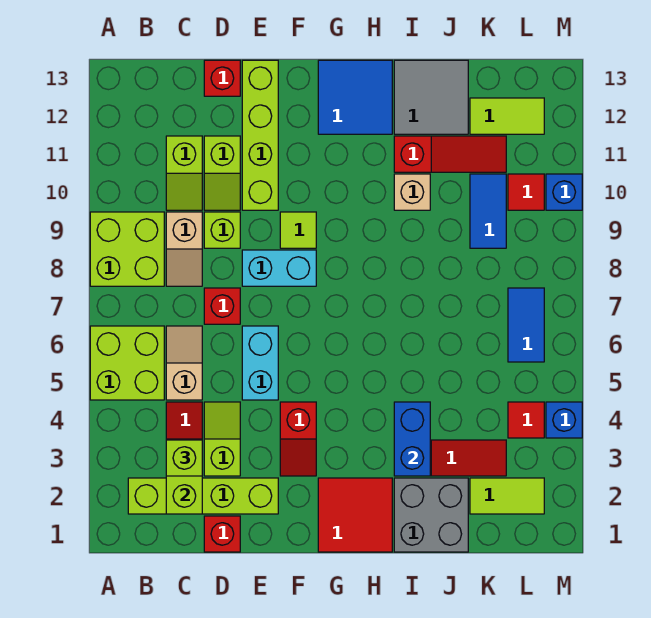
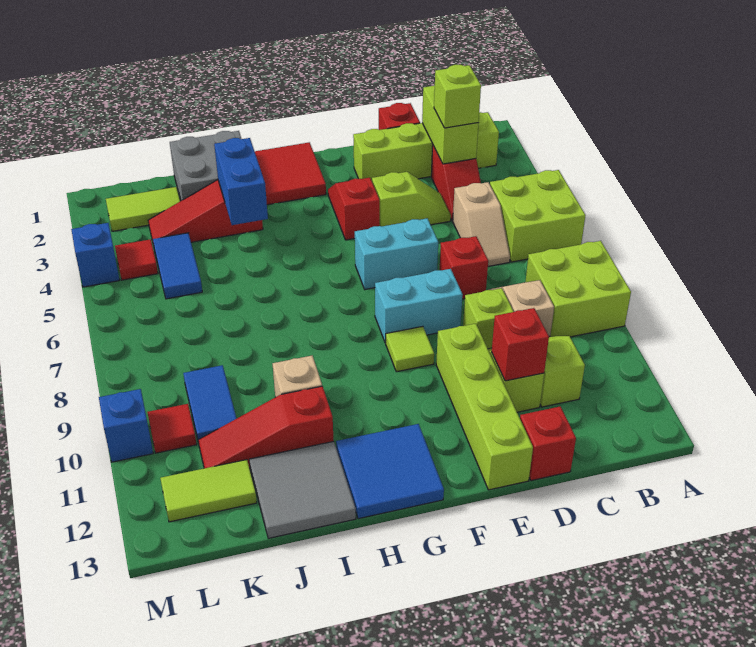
lime slope D3:D4 level 1 top 3 -> lime slope D4:E4 level 1 top E
none -> red brick D11 level 2
cyan brick E5:E6 level 1 -> cyan brick E6:F6 level 1
blue tile L6:L7 level 1 -> blue tile K4:K5 level 1

